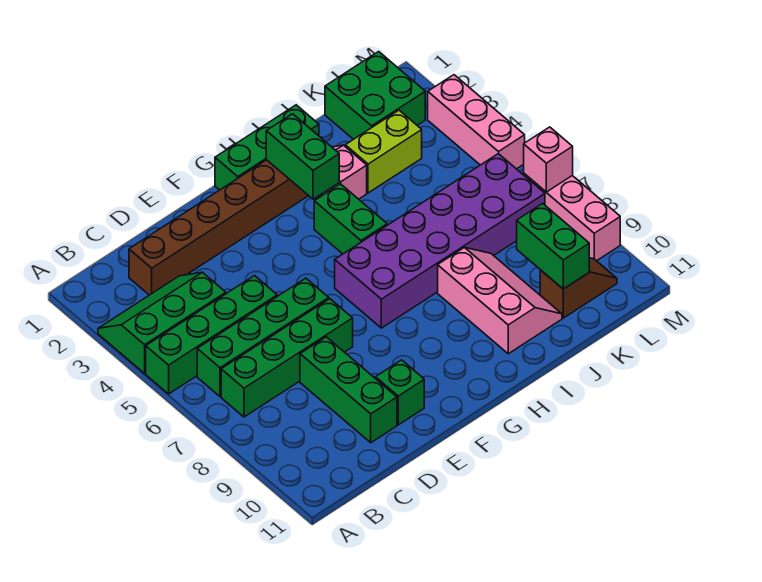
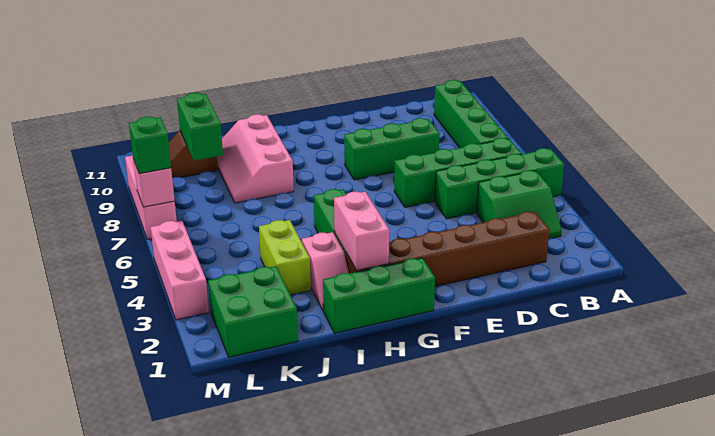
green slope A3:C4 level 1 top 4 -> green slope B3:C4 level 1 top 4
green brick B7:E7 level 1 -> green brick B7:B10 level 1
green brick D8:D10 level 1 -> green brick D8:F8 level 1
green brick E10 level 1 -> green brick M7 level 3
purple brick G6:L7 level 1 -> none
green brick H2:H3 level 2 -> pink brick H2:H3 level 2
lime brick J3:K3 level 1 -> lime brick J3:J4 level 1

